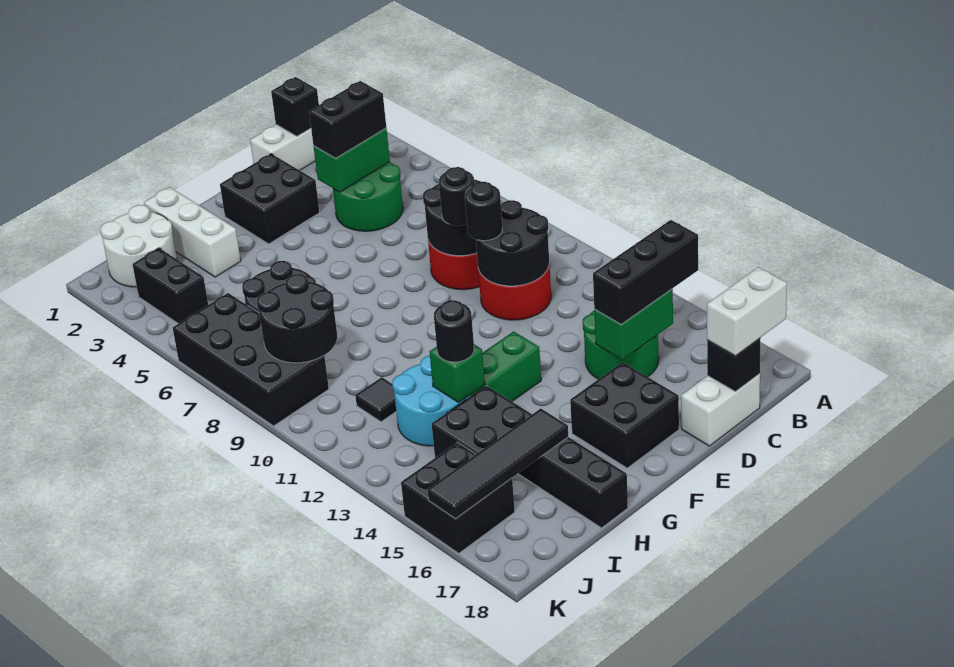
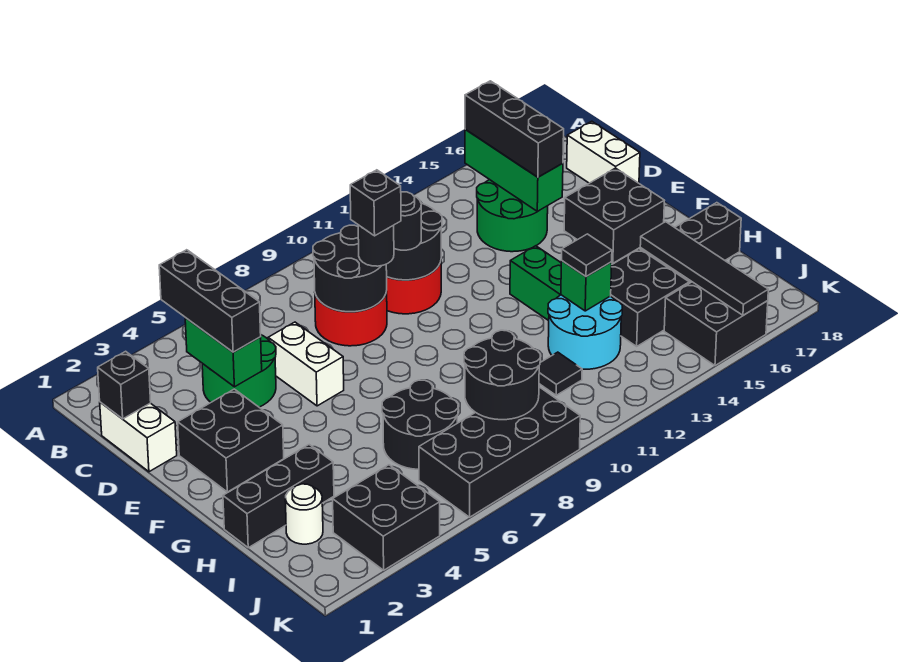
white brick B18:C18 level 3 -> white brick D6:E6 level 1
black brick C4:D4 level 3 -> black brick B4:D4 level 3
green brick C15:D15 level 2 -> green brick B15:D15 level 2
black brick C18 level 2 -> black brick D9 level 4
white brick H1:H3 level 1 -> black brick H1:H3 level 1
black round brick H13 level 3 -> black tile H13 level 3
white round brick I1:J2 level 1 -> white round brick I2 level 1
black brick J3:J4 level 1 -> black brick J3:K4 level 1

